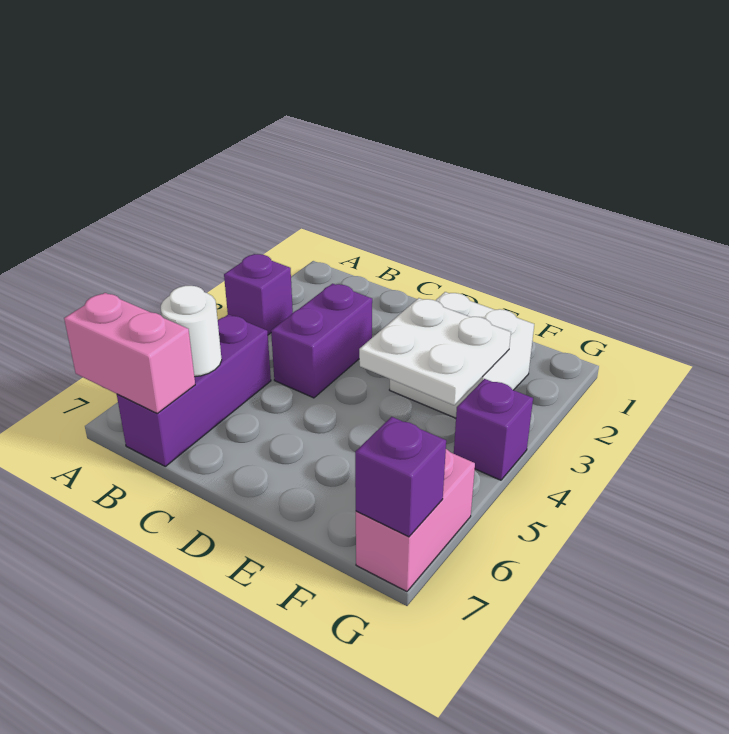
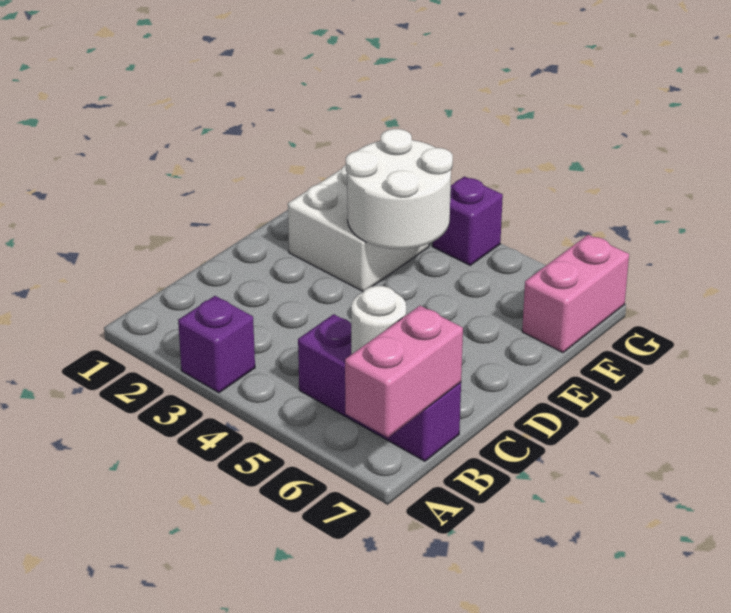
purple brick C3:C4 level 1 -> none
white plate E3:F4 level 2 -> white round brick E3:F4 level 2
pink brick G6:G7 level 1 -> pink brick F7:G7 level 1
purple brick G7 level 2 -> none

